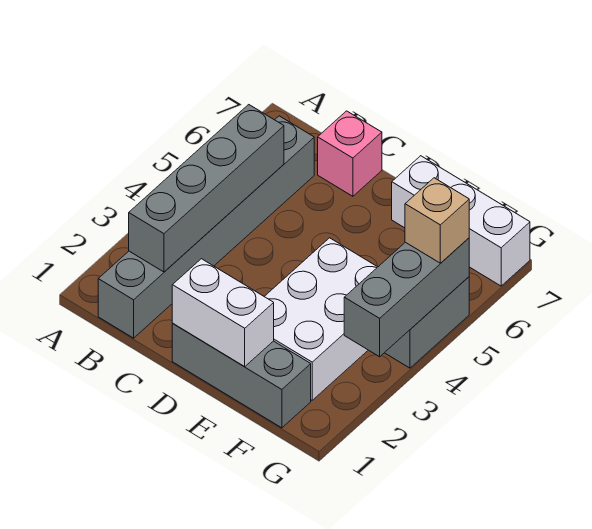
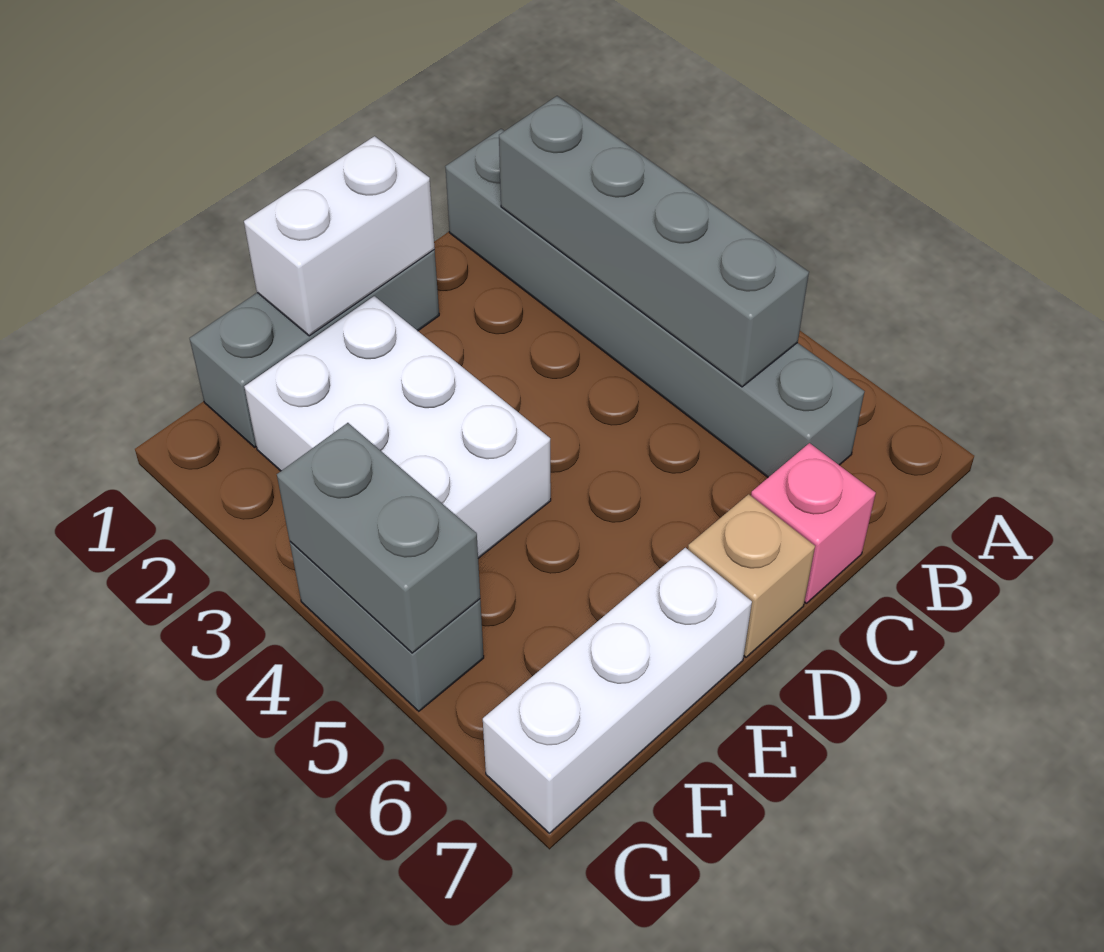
grey brick G3:G5 level 2 -> grey brick G4:G5 level 2
tan brick G5 level 3 -> tan brick D7 level 1

